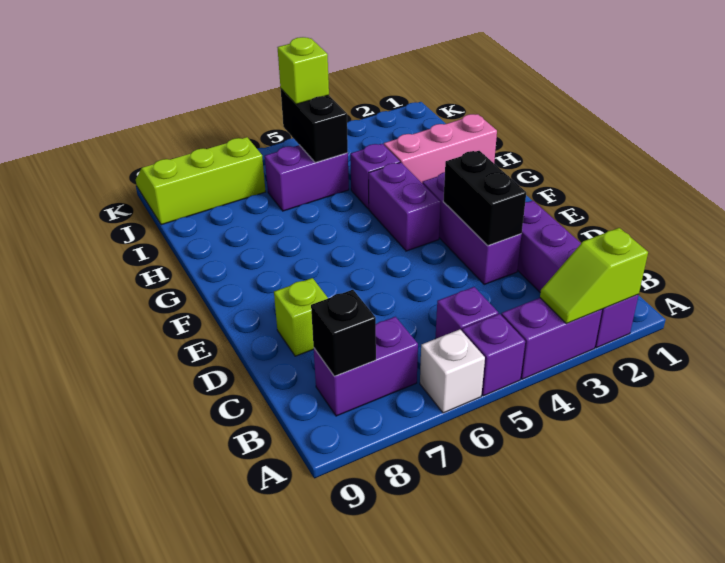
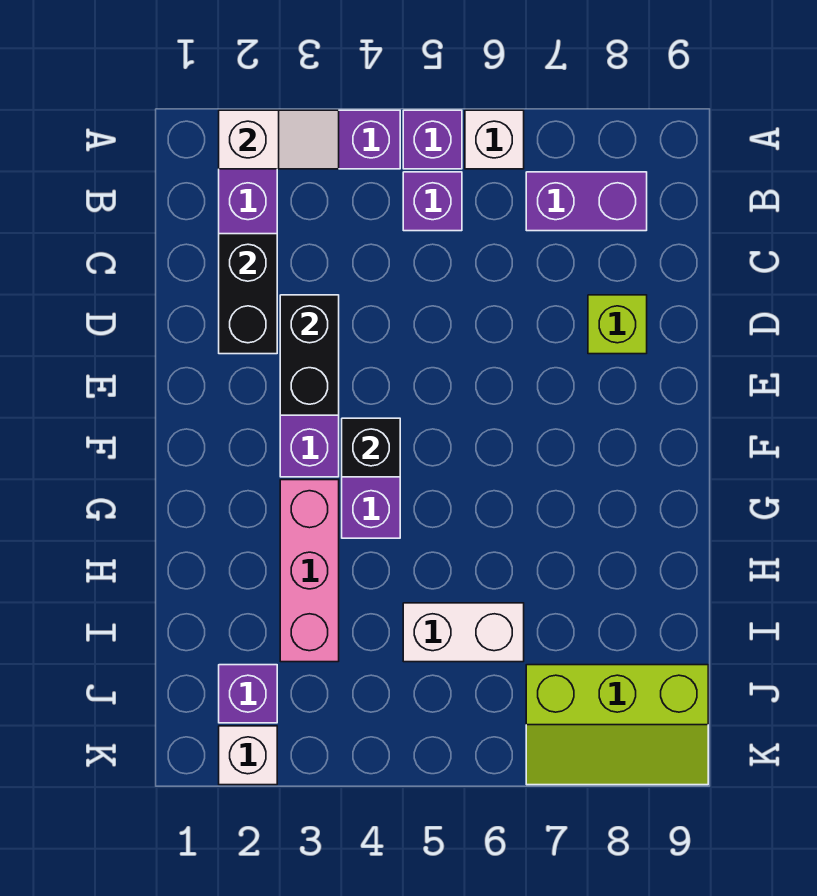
lime slope A2:A3 level 2 top 2 -> white slope A2:A3 level 2 top 2
black brick B8 level 2 -> black brick F4 level 2
pink brick H1:H3 level 1 -> pink brick G3:I3 level 1
purple brick H4 level 1 -> purple brick J2 level 1
purple brick I5:I6 level 1 -> white brick I5:I6 level 1
black brick I5:J5 level 2 -> black brick C2:D2 level 2
lime brick J5 level 3 -> none
none -> white brick K2 level 1

